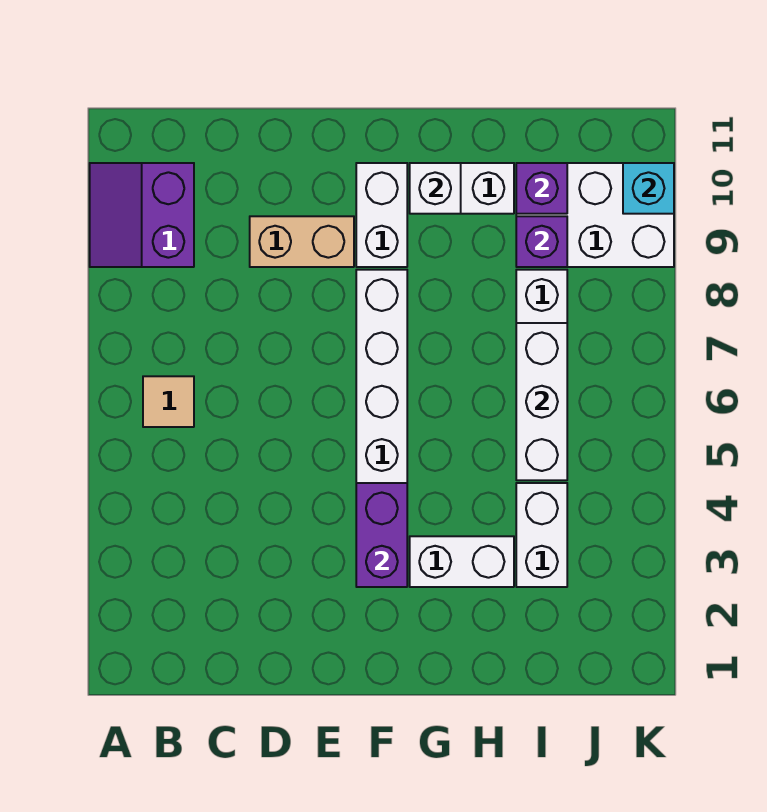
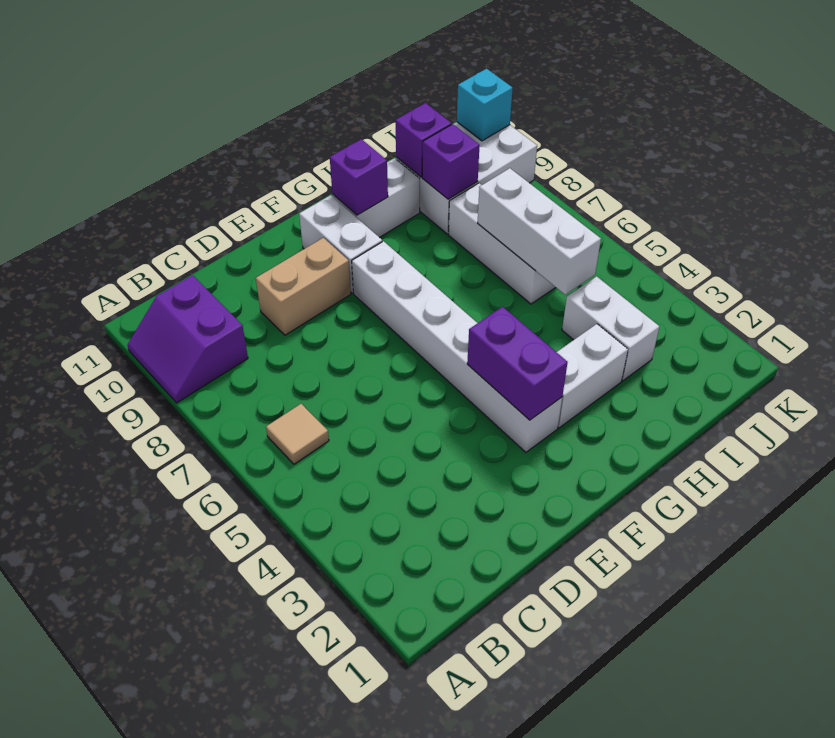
white brick G10 level 2 -> purple brick G10 level 2

